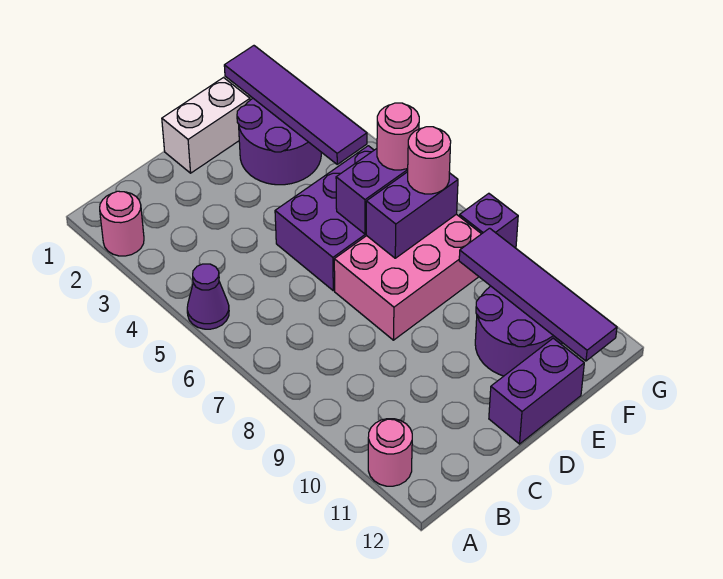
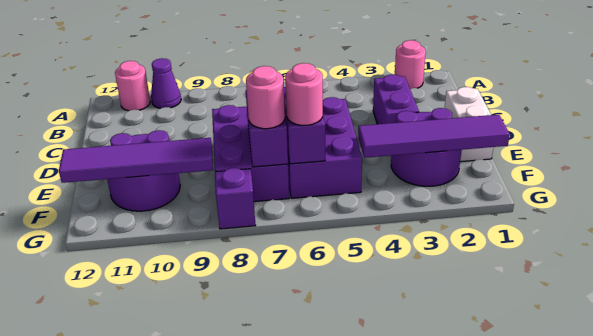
purple cone A5 level 1 -> purple cone A10 level 1
pink brick D7:F8 level 1 -> purple brick D7:F8 level 1
purple brick D12:E12 level 1 -> purple brick C3:D3 level 1

